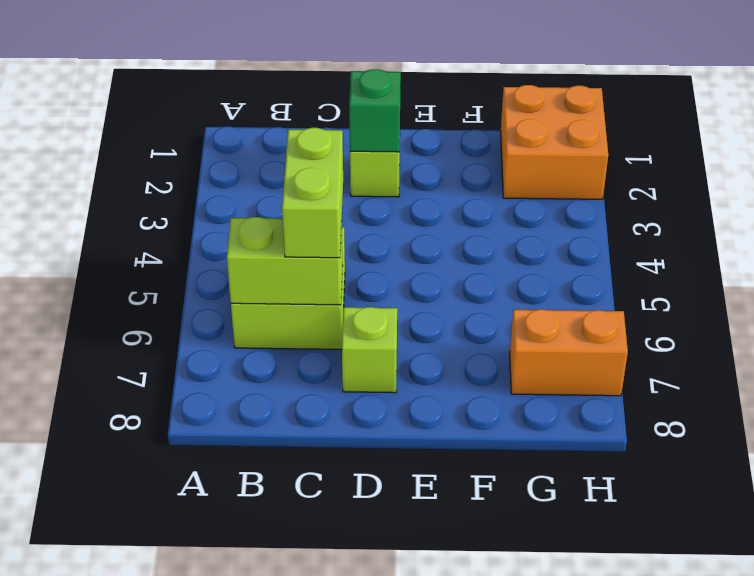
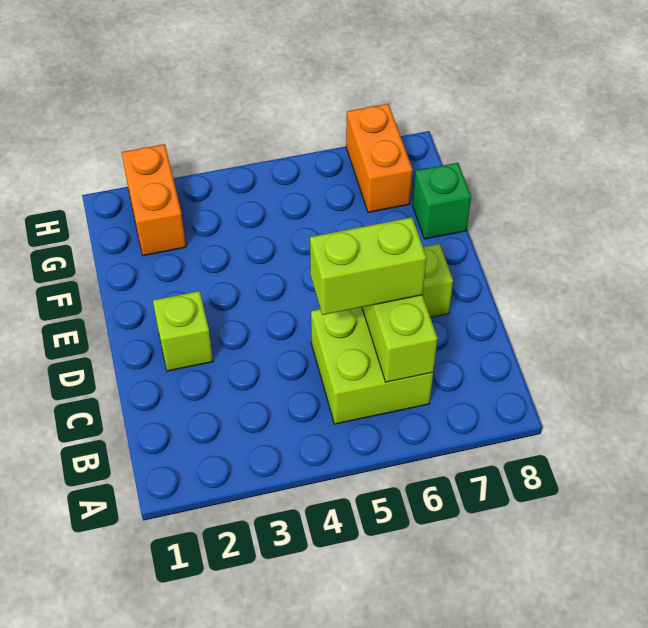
green brick D2 level 2 -> green brick F8 level 1
orange brick G1:H2 level 1 -> orange brick G2:H2 level 1

